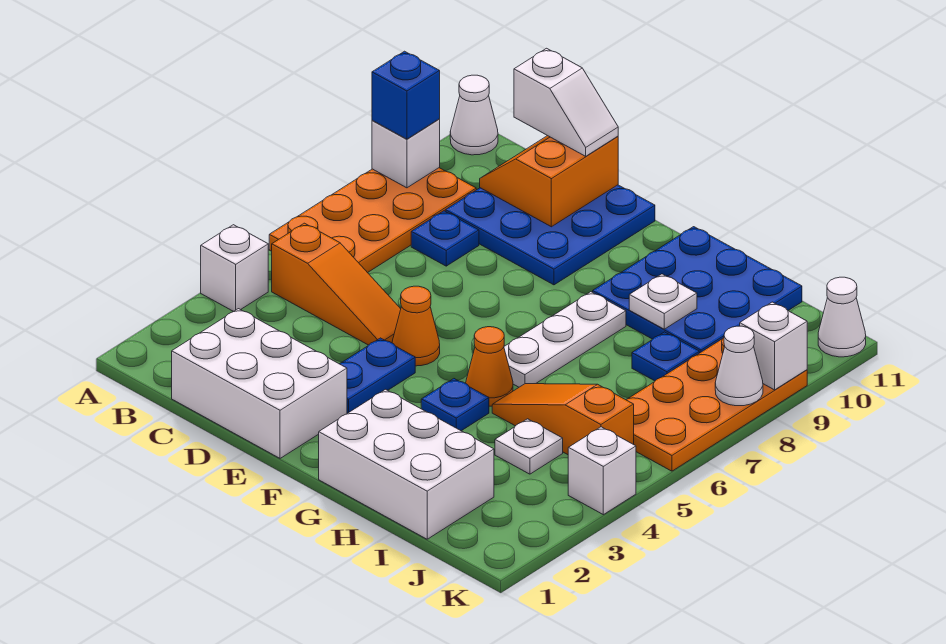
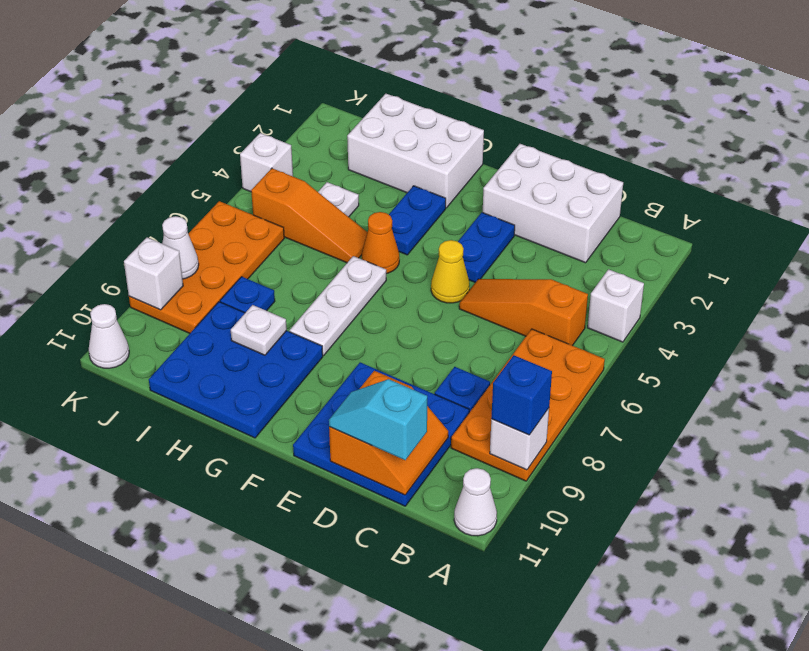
white slope C11:D11 level 3 top C -> cyan slope C11:D11 level 3 top C
orange cone E5 level 1 -> yellow cone E5 level 1
blue plate G4 level 1 -> blue plate G3:G4 level 1

